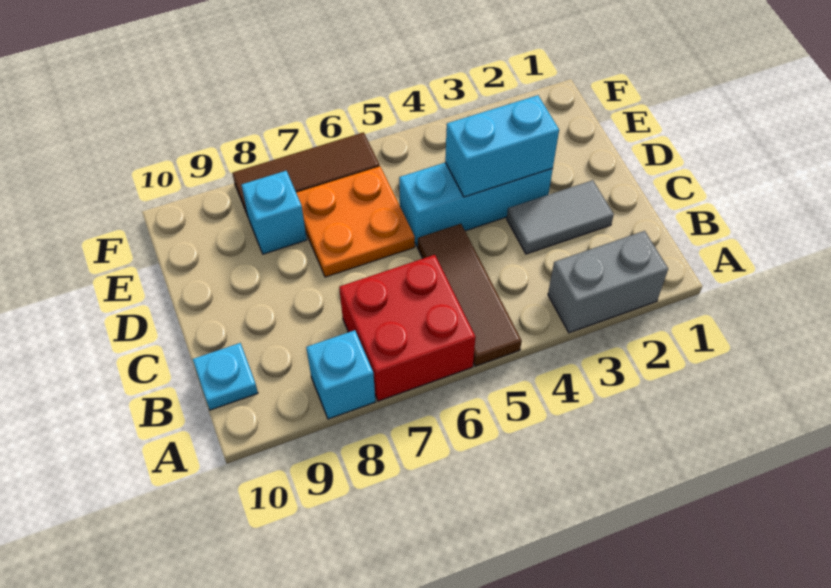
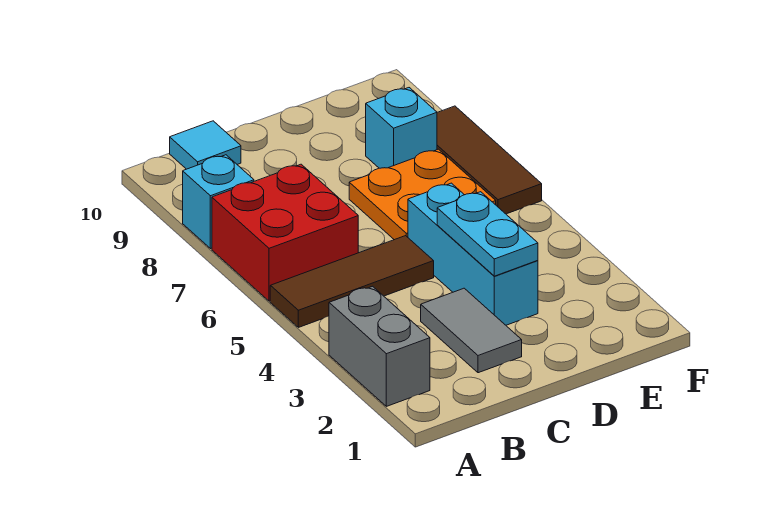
cyan plate B10 level 1 -> cyan tile B10 level 1
cyan brick D3:D4 level 2 -> cyan plate D3:D4 level 2

